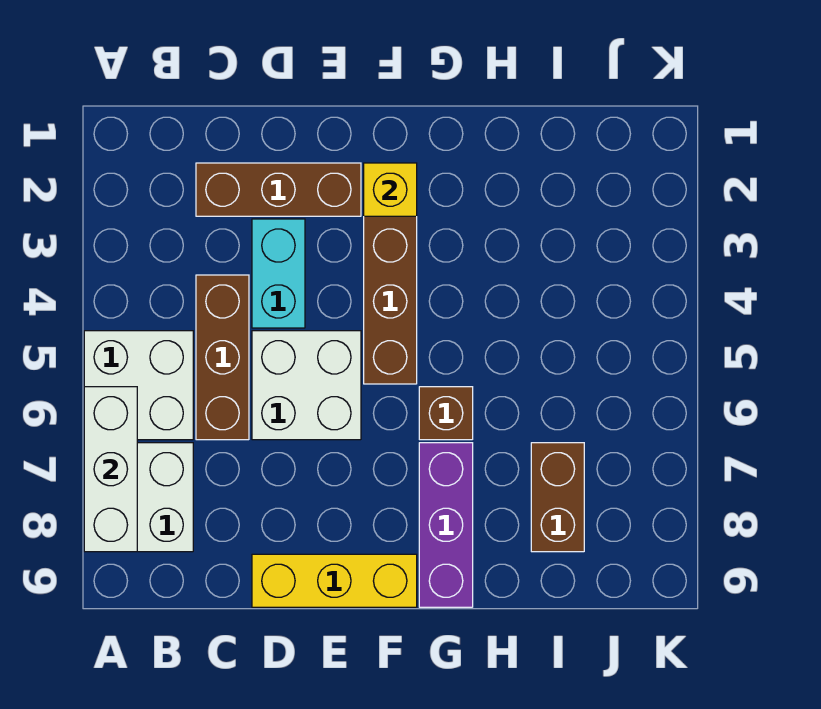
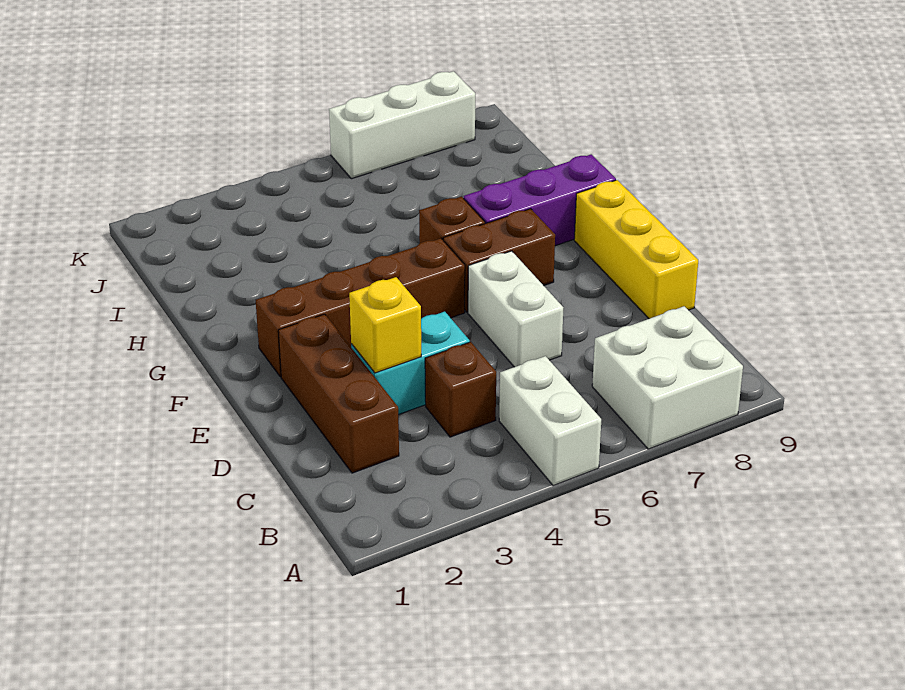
white brick A5:B6 level 1 -> white brick A5:B5 level 1
white brick A6:A8 level 2 -> white brick K6:K8 level 1
brown brick C4:C6 level 1 -> brown brick C4 level 1
white brick D5:E6 level 1 -> white brick D6:E6 level 1
yellow brick F2 level 2 -> yellow brick D3 level 2
brown brick I7:I8 level 1 -> brown brick F6:F7 level 1

